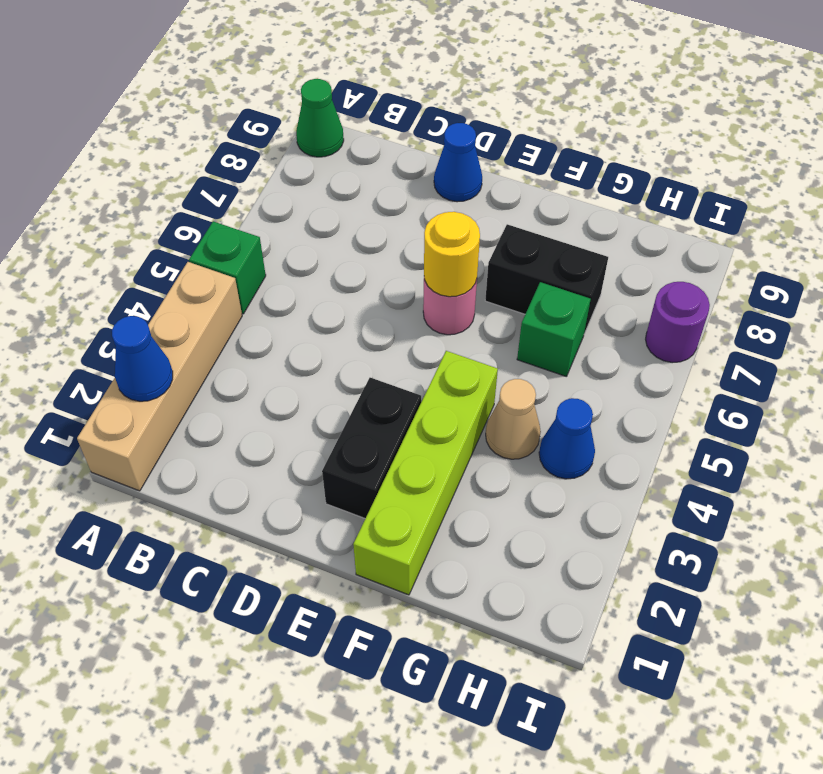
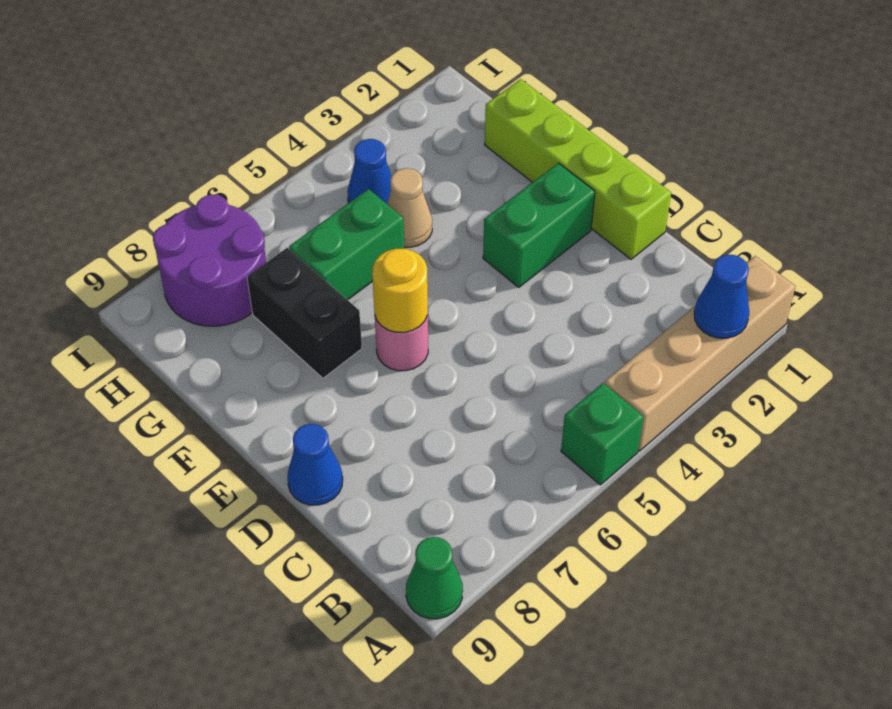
black brick E2:E3 level 1 -> green brick E2:E3 level 1
lime brick F1:F4 level 1 -> lime brick D1:G1 level 1
green brick G6 level 1 -> green brick G5:G6 level 1
purple round brick I7 level 1 -> purple round brick H7:I8 level 1

